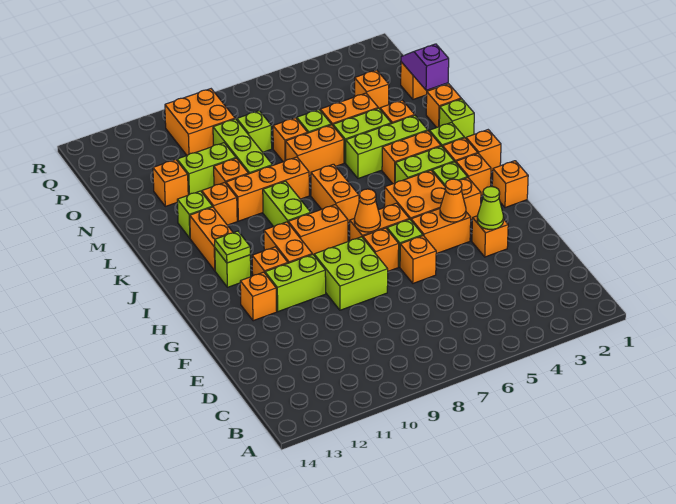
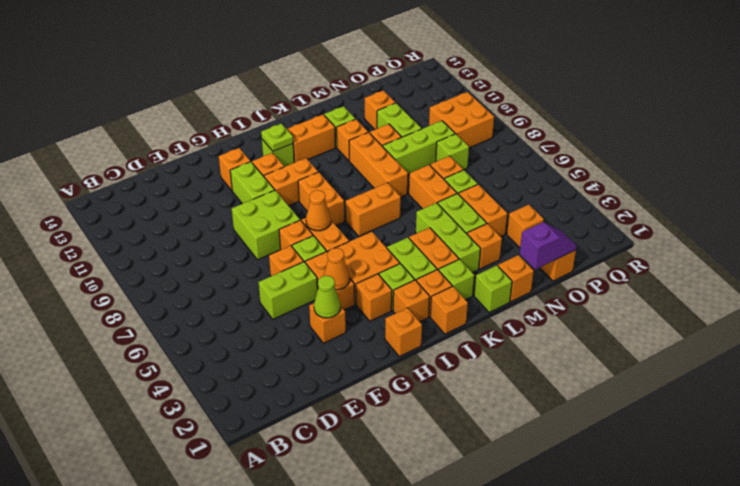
lime brick J9:K9 level 1 -> lime brick E5:F5 level 1

